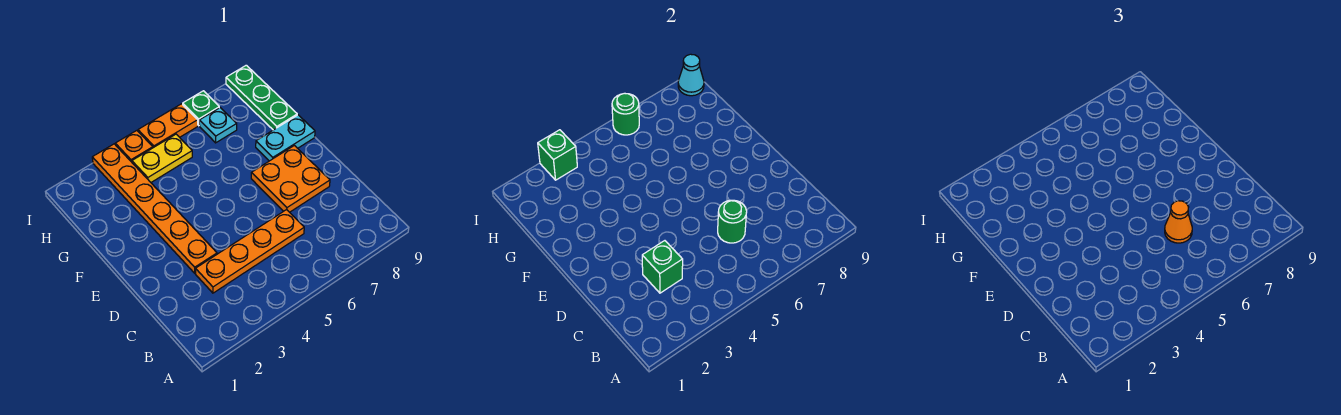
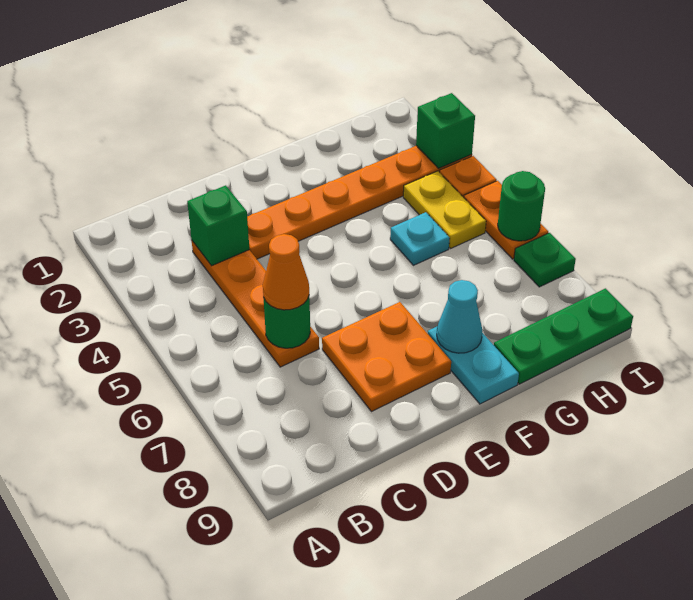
cyan plate H7 level 1 -> cyan plate G5 level 1
cyan cone I9 level 2 -> cyan cone F8 level 2

